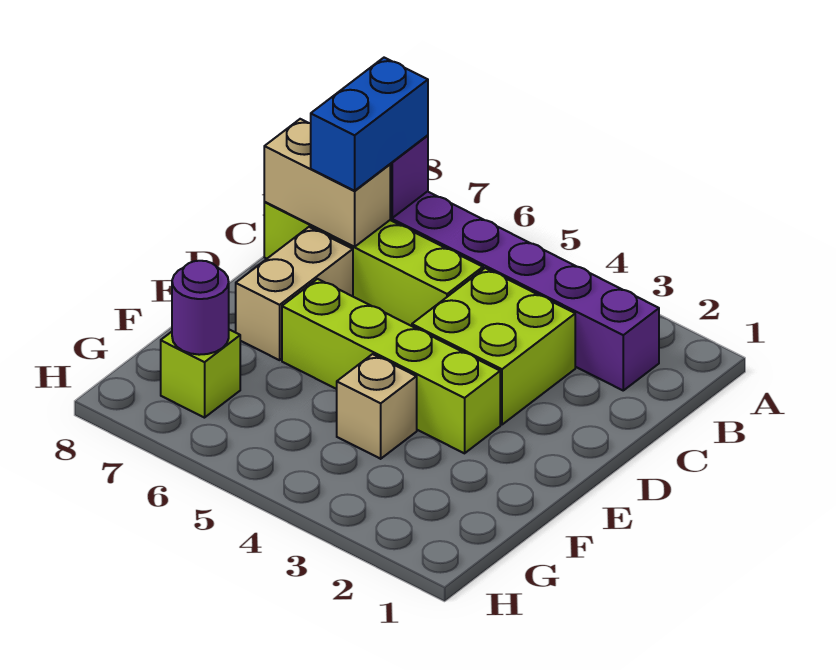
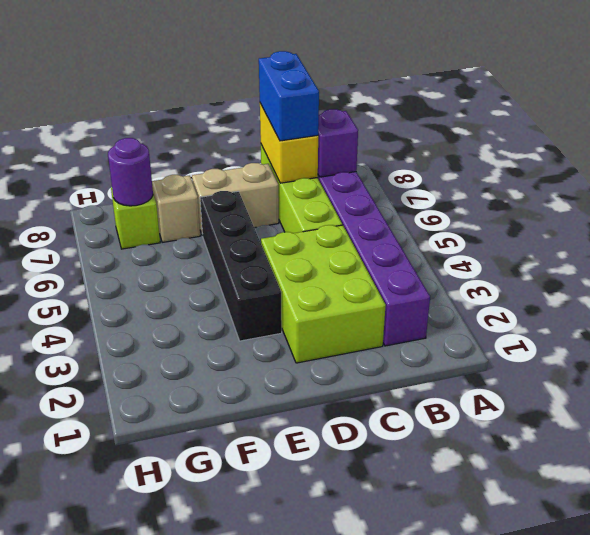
blue brick B7:C7 level 3 -> blue brick C7:C8 level 3
lime brick C3:D4 level 1 -> lime brick C2:D4 level 1
tan brick C7:C8 level 2 -> yellow brick C7:C8 level 2
lime brick E3:E6 level 1 -> black brick E3:E6 level 1
tan brick F4 level 1 -> tan brick F7 level 1

